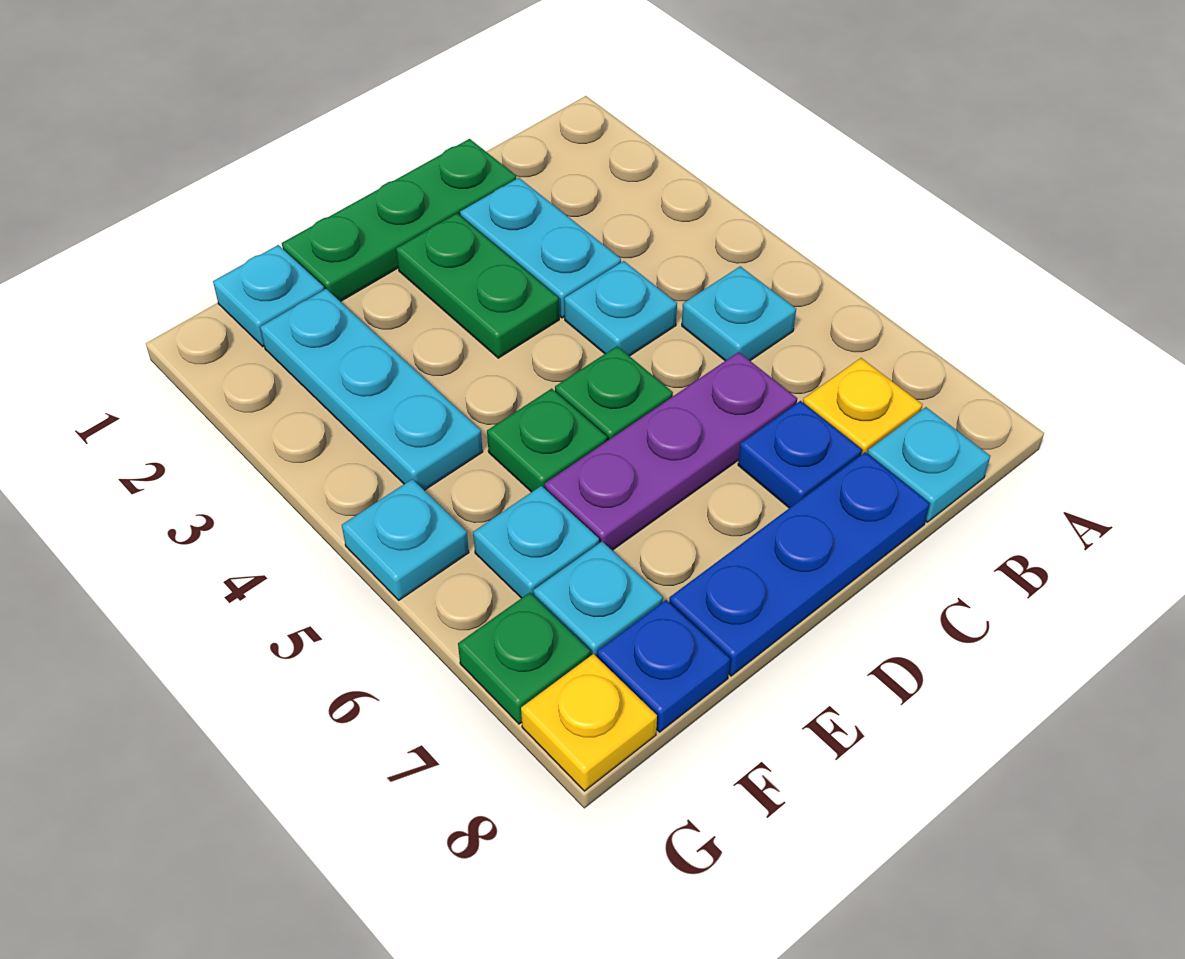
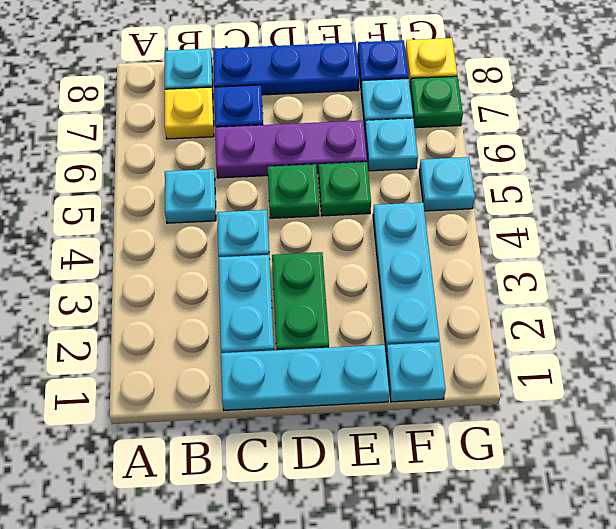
green plate C1:E1 level 1 -> cyan plate C1:E1 level 1

